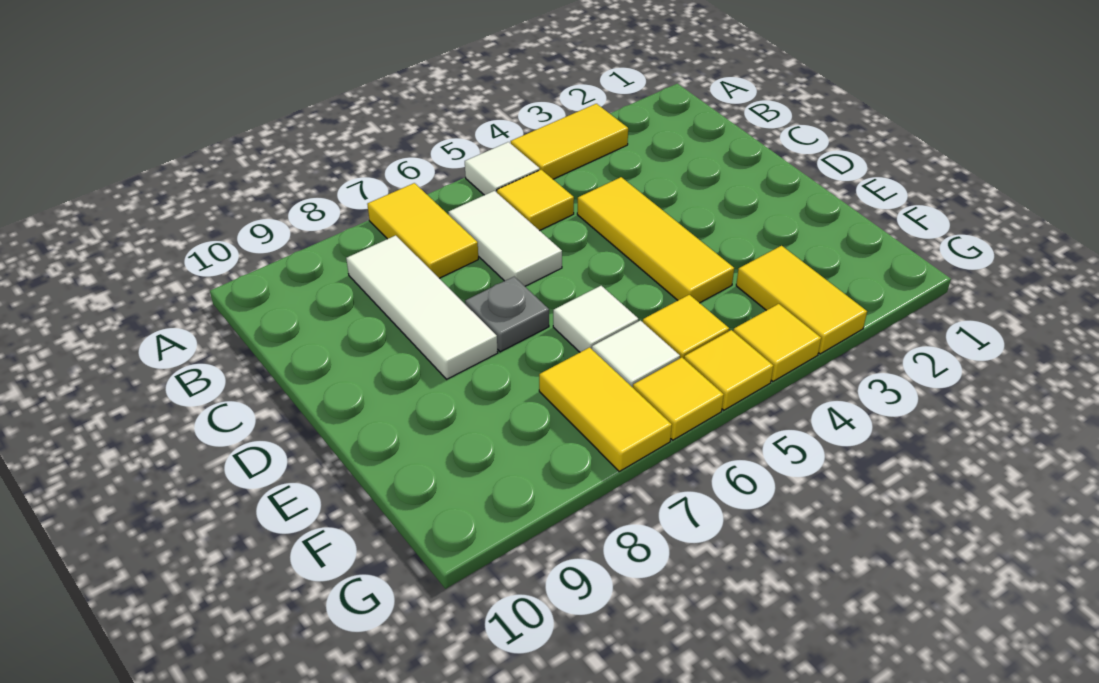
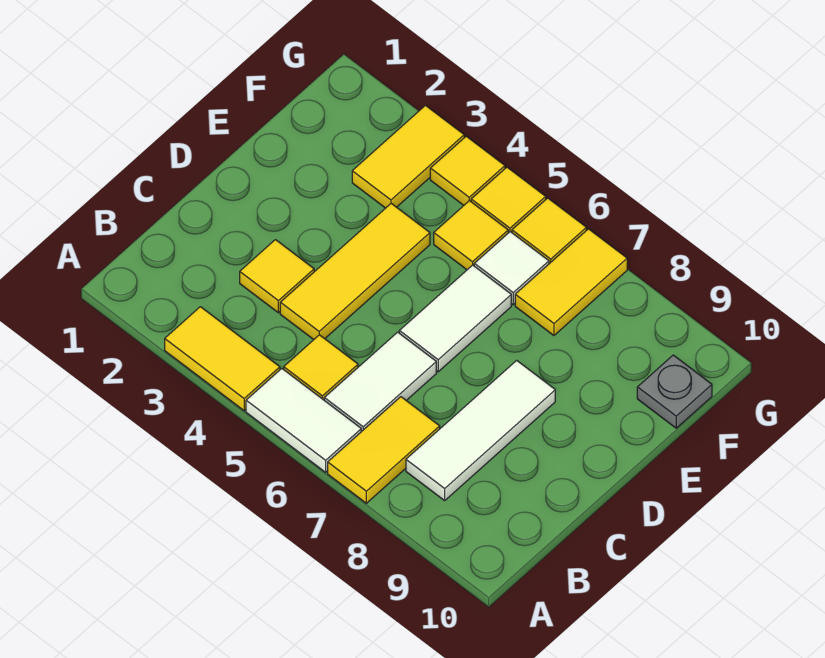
white tile A5 level 1 -> white tile A5:A6 level 1
none -> yellow tile C3 level 1
grey plate D7 level 1 -> grey plate F10 level 1
white tile E6 level 1 -> white tile D6:E6 level 1

